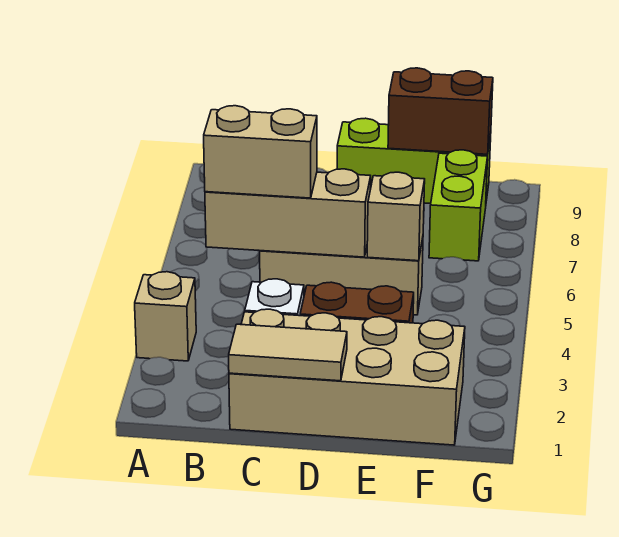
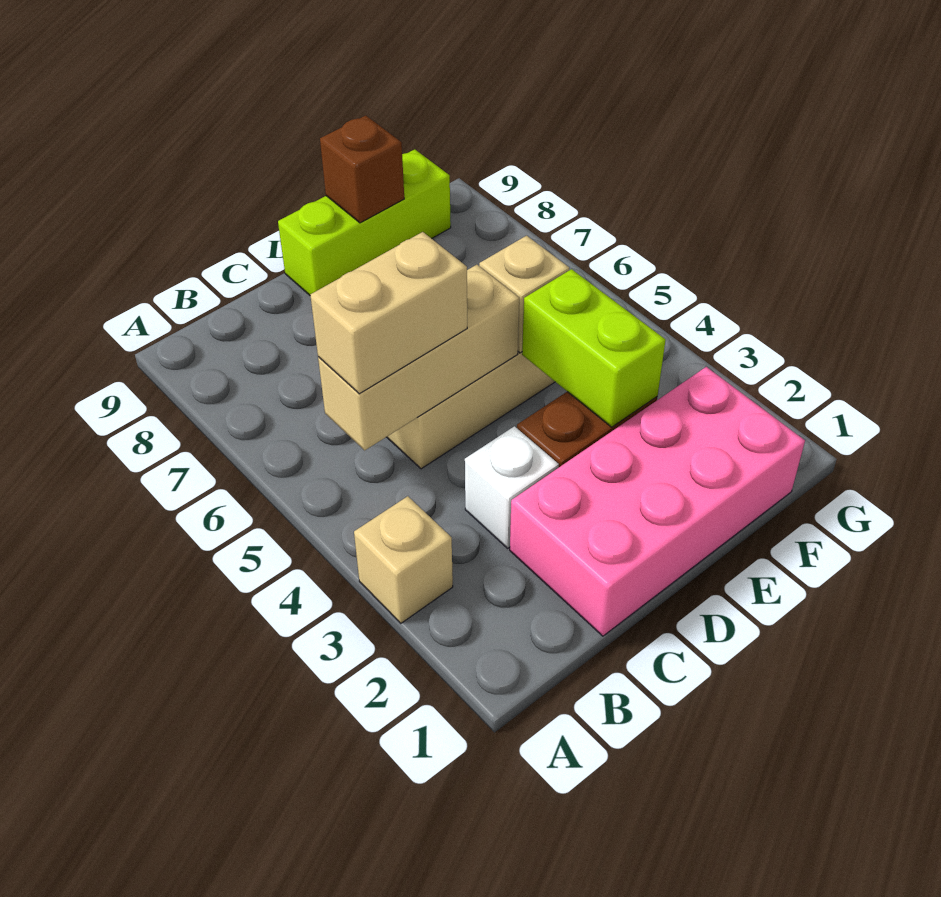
tan brick C1:F2 level 1 -> pink brick C1:F2 level 1
tan tile C1:D1 level 2 -> none
brown brick E9:F9 level 2 -> brown brick E9 level 2
lime brick F7:F8 level 1 -> lime brick E3:E4 level 2

